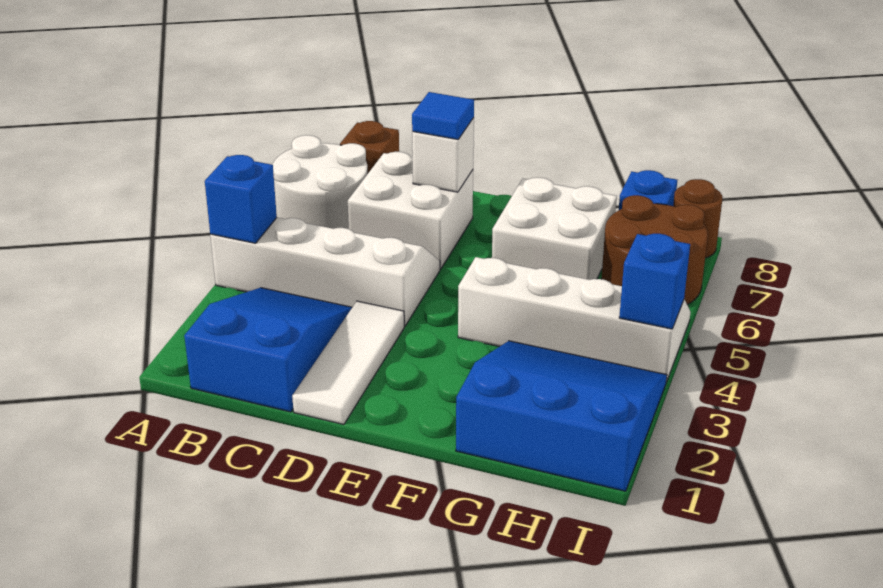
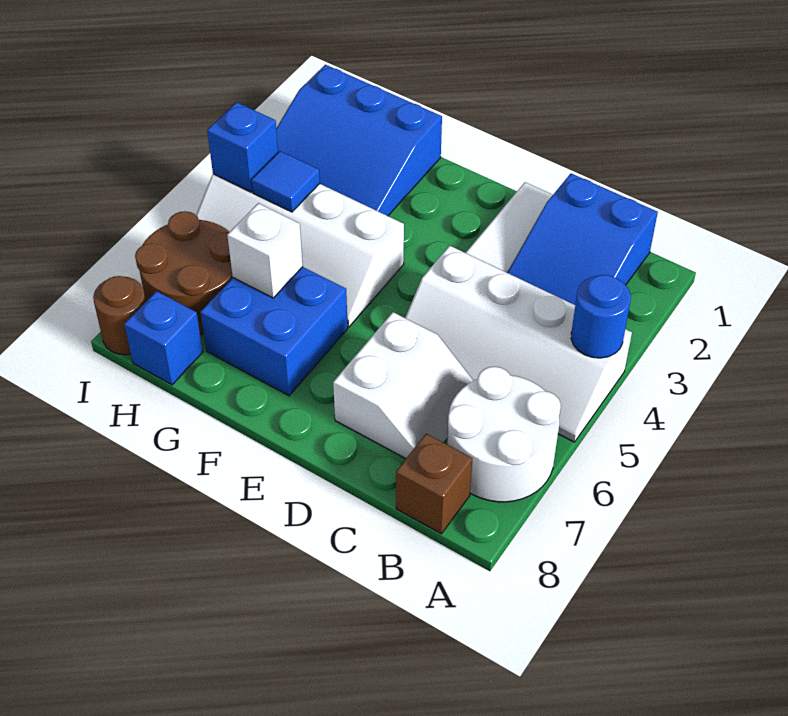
blue brick A4 level 2 -> blue round brick A4 level 2
white brick C6:D7 level 1 -> white slope C6:D7 level 1 top D
white brick D7 level 2 -> white brick G6 level 2
blue tile D7 level 3 -> blue tile H4 level 2
white brick F6:G7 level 1 -> blue brick F6:G7 level 1

